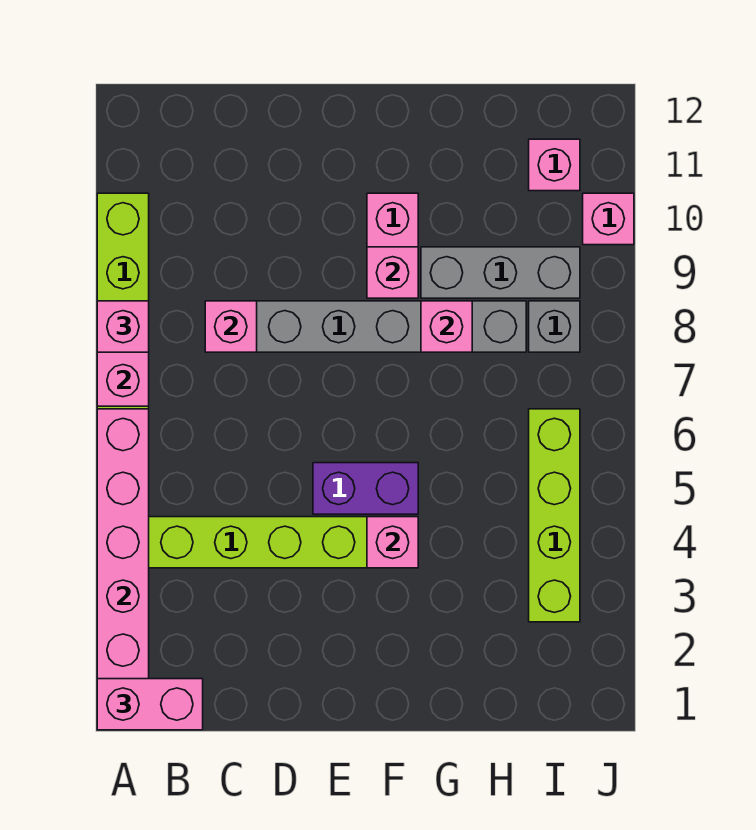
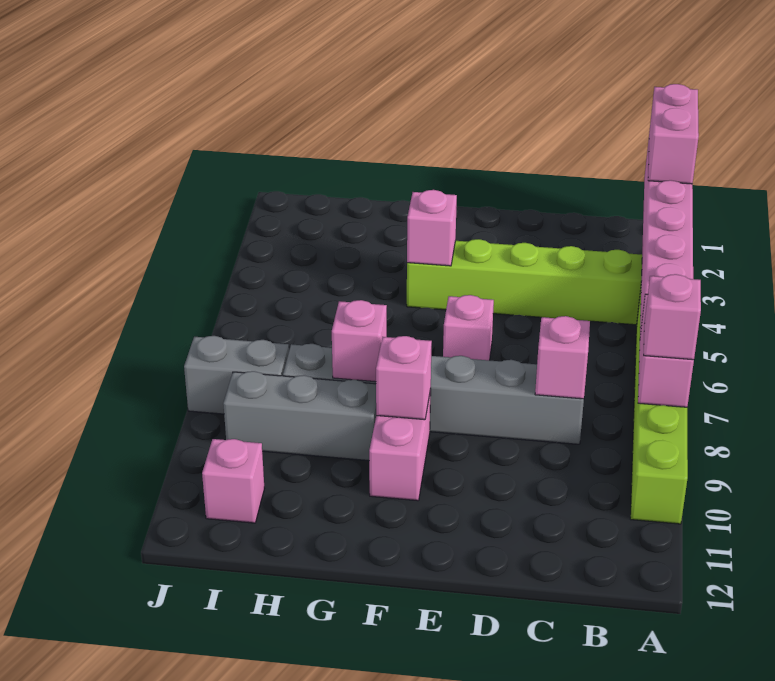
pink brick A1:B1 level 3 -> pink brick A1:A2 level 3
purple brick E5:F5 level 1 -> none
lime brick I3:I6 level 1 -> none
grey brick I8 level 1 -> grey brick I8:J8 level 1
pink brick J10 level 1 -> pink brick E6 level 1

